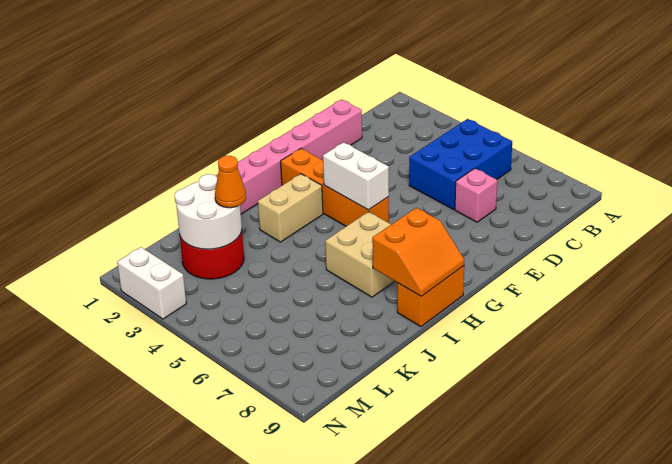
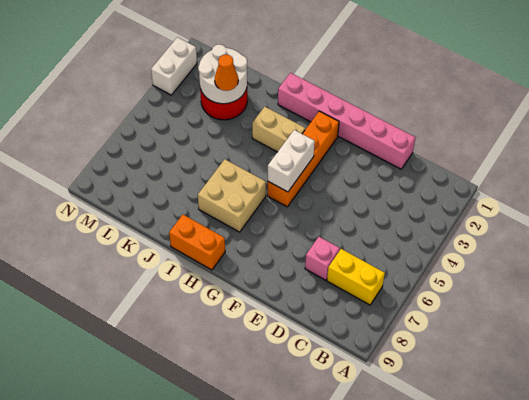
blue brick B5:D6 level 1 -> none
none -> yellow brick B7:C7 level 1
orange slope H8:I9 level 2 top 8 -> none

